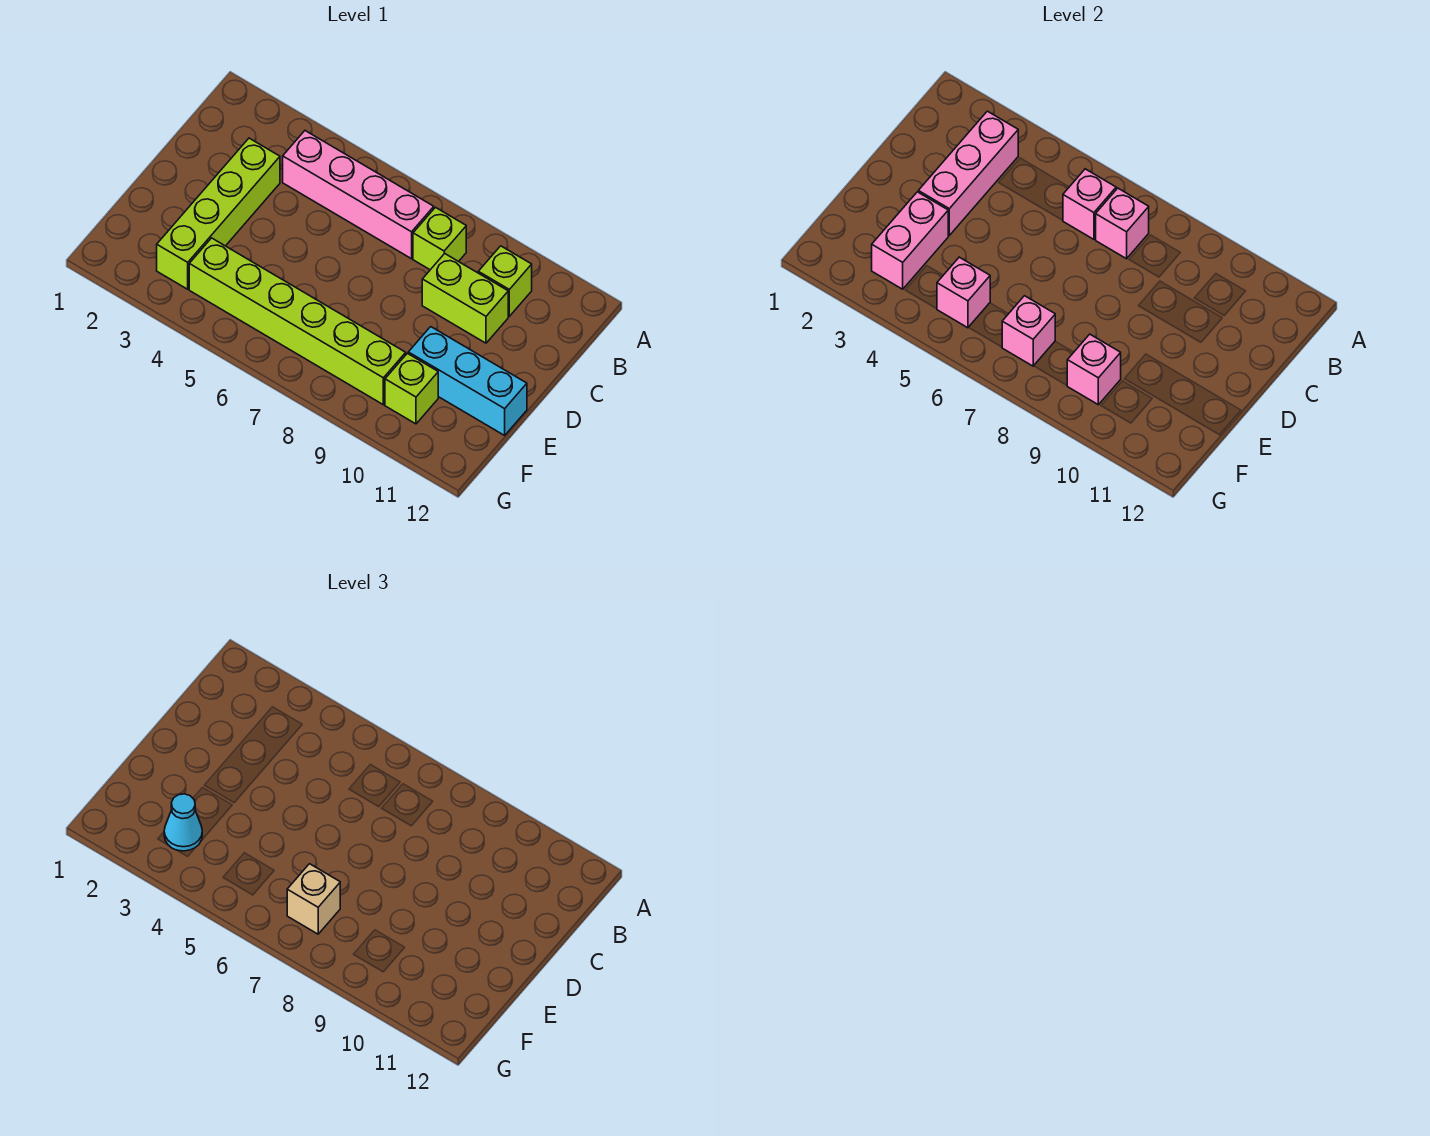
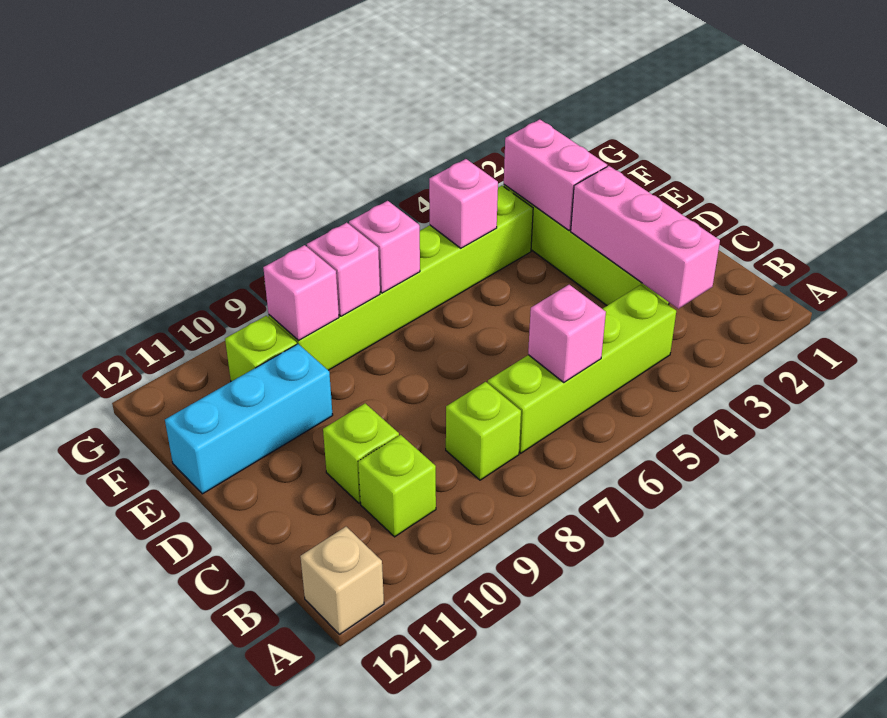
pink brick B4:B7 level 1 -> lime brick B4:B7 level 1
pink brick B7 level 2 -> pink brick F8 level 2
lime brick C9:C10 level 1 -> lime brick C10 level 1
cyan cone F3 level 3 -> none
tan brick F7 level 3 -> tan brick A12 level 1

